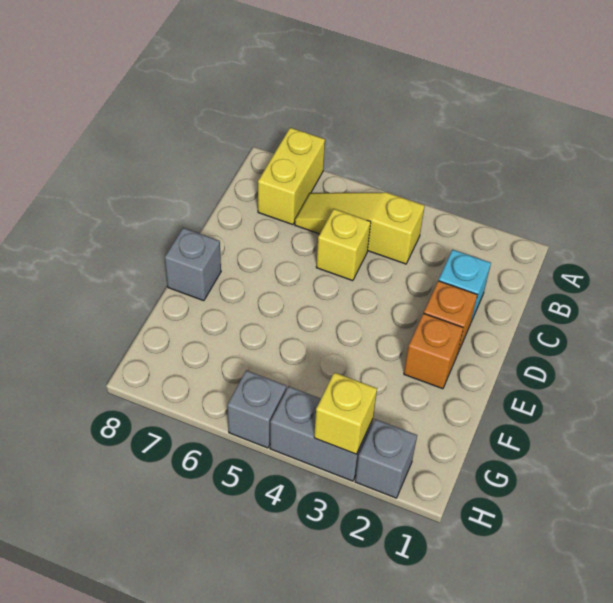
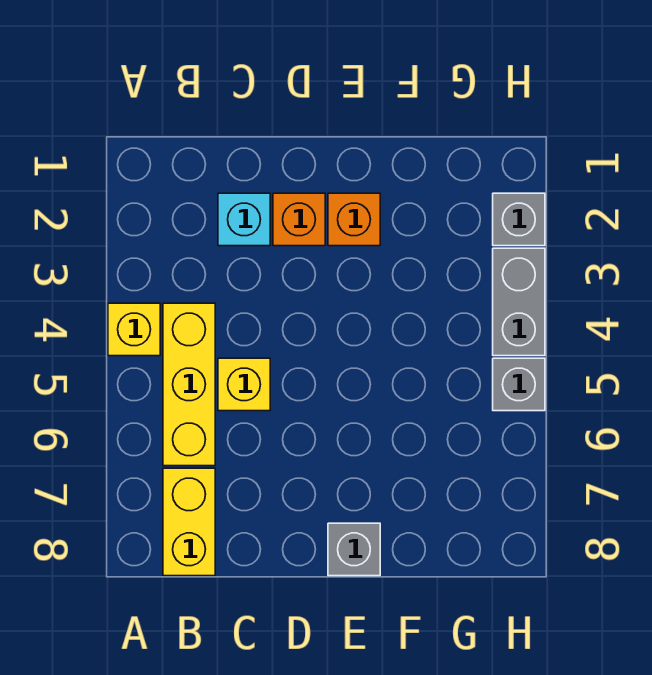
yellow brick A7:B7 level 1 -> yellow brick B7:B8 level 1
yellow slope B4:B6 level 1 top 4 -> yellow brick B4:B6 level 1
yellow brick H3 level 2 -> yellow brick A4 level 1

